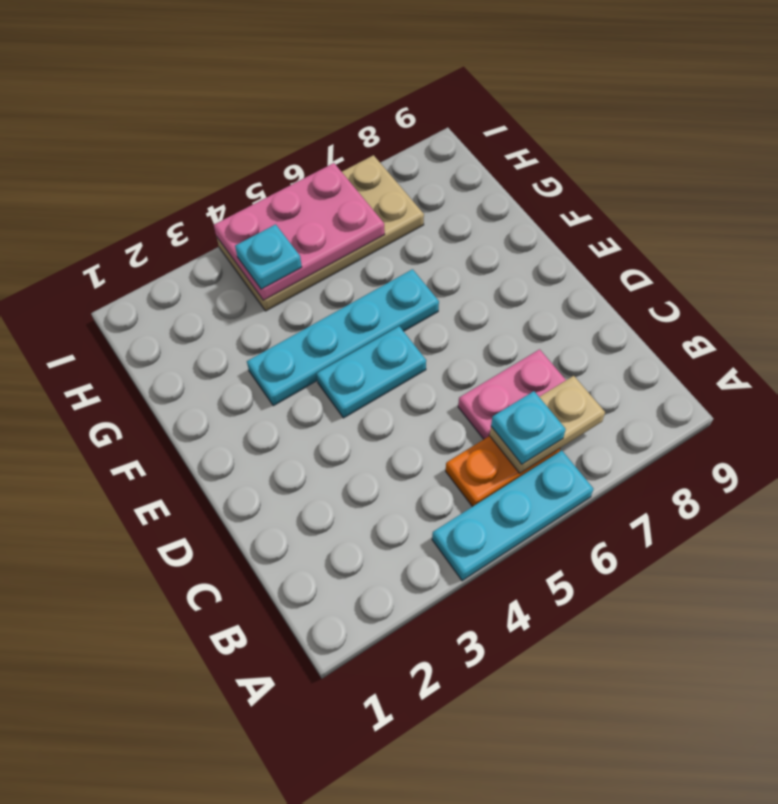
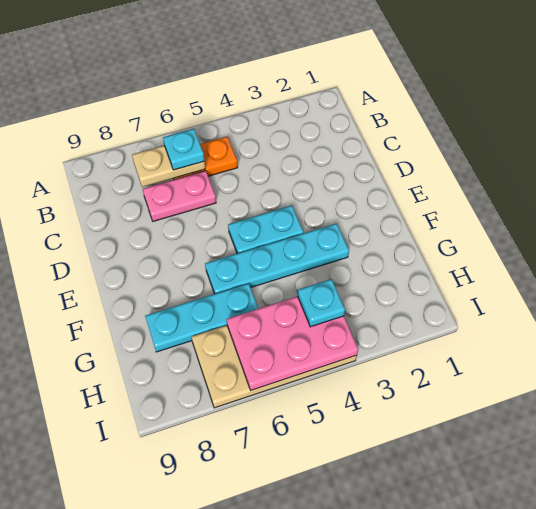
cyan plate A4:A6 level 1 -> cyan plate G6:G8 level 1

